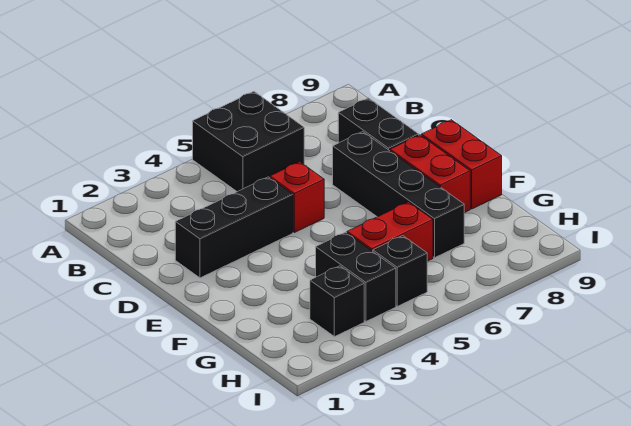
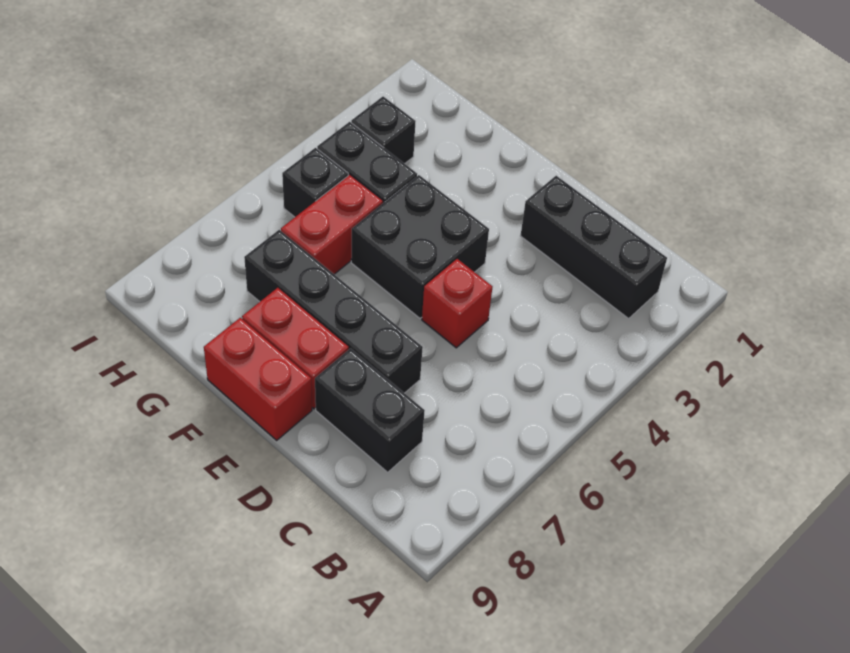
black brick A5:B6 level 1 -> black brick E4:F5 level 1
black brick D2:D4 level 1 -> black brick B2:D2 level 1

